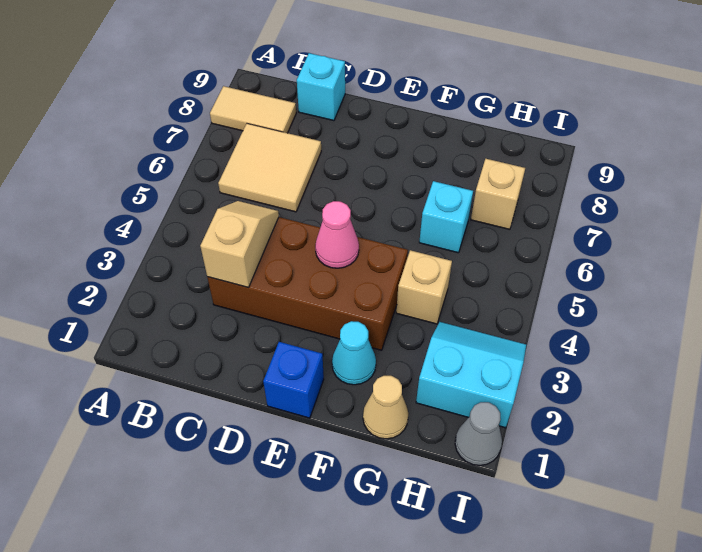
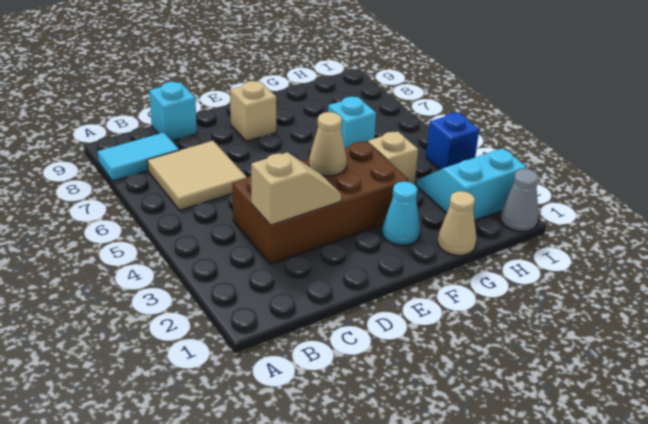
tan tile A8:B8 level 1 -> cyan tile A8:B8 level 1
tan slope C3:C4 level 2 top 3 -> tan slope C3:D3 level 2 top C
blue brick E1 level 1 -> blue brick I4 level 1
pink cone E4 level 2 -> tan cone E4 level 2
tan brick H7 level 1 -> tan brick E8 level 1

